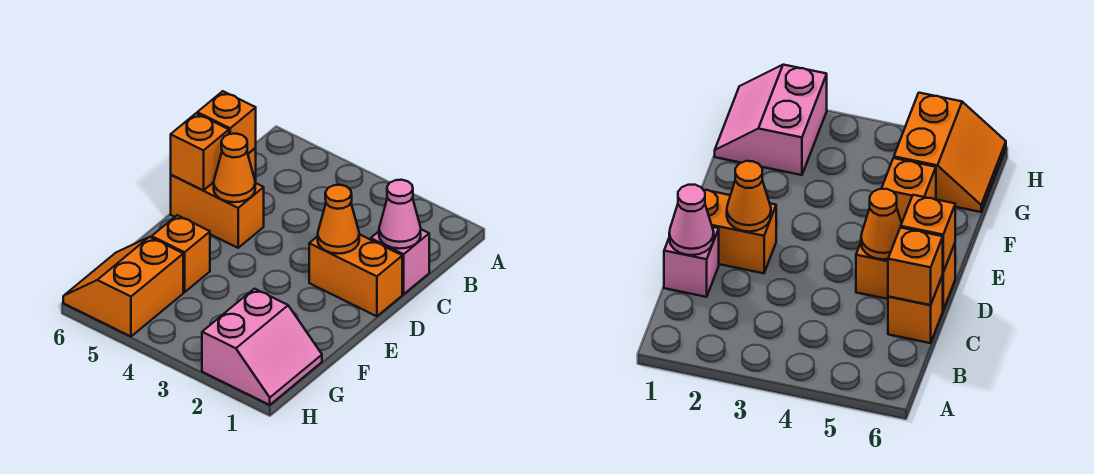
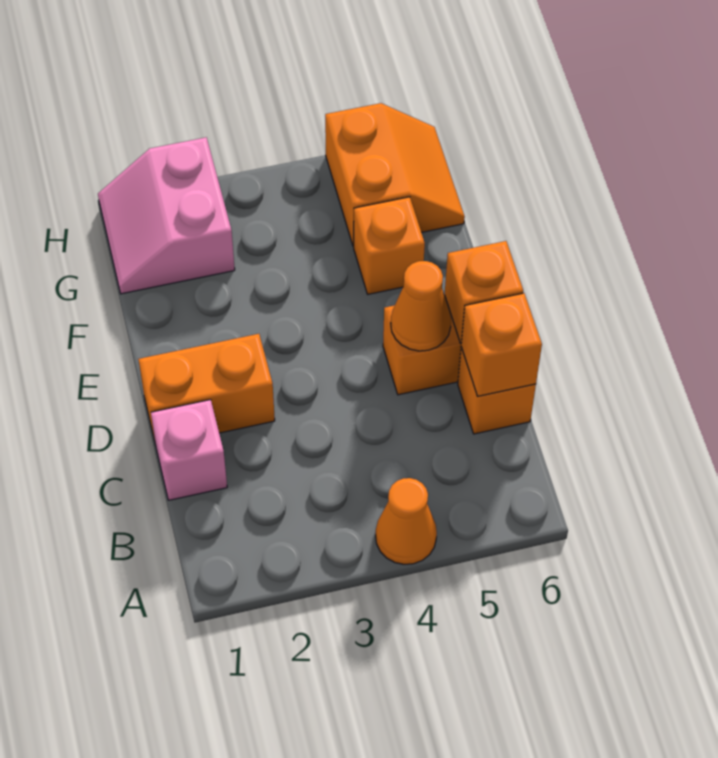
pink cone C1 level 2 -> none
orange cone D2 level 2 -> orange cone A4 level 1

